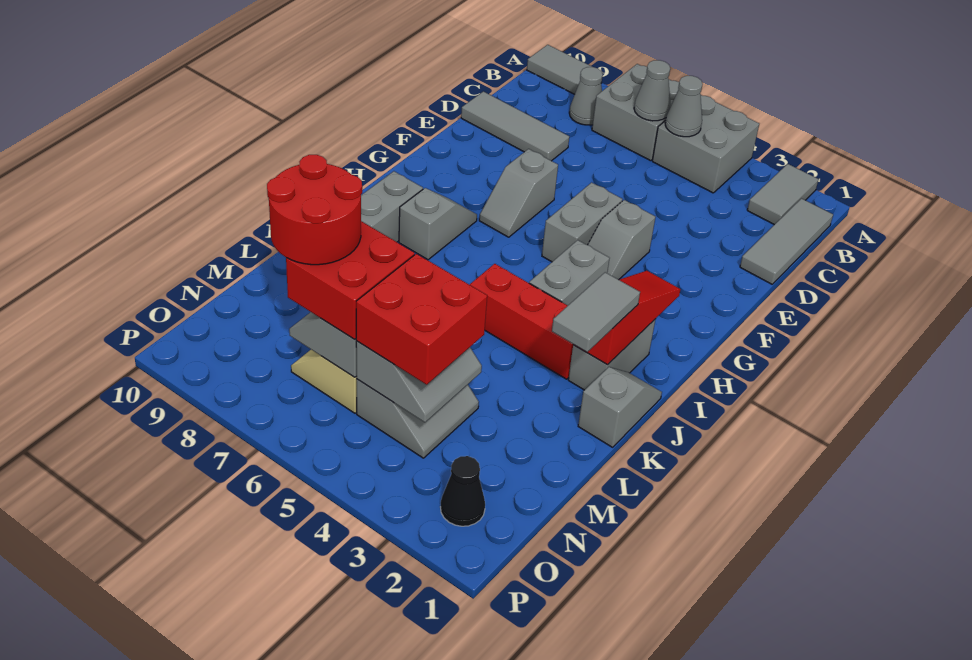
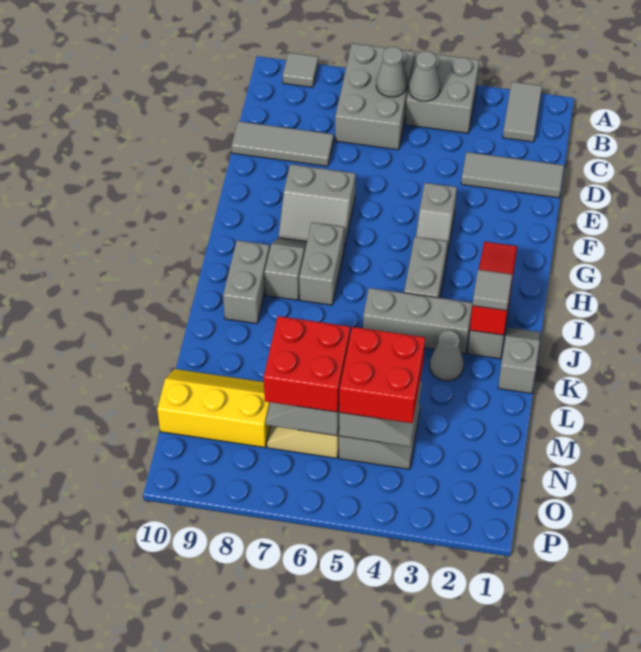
grey brick A6:B7 level 1 -> grey brick A6:C7 level 1
grey tile A9:A10 level 1 -> grey tile A9 level 1
grey tile B1:D1 level 1 -> grey tile D1:D3 level 1
grey cone B8 level 1 -> grey cone K3 level 1
grey brick F5:G5 level 1 -> grey brick H7:I7 level 1
grey slope F7:G7 level 1 top F -> grey slope F7:G8 level 1 top F
grey tile J2:K2 level 3 -> grey tile J2 level 3
red brick J3:J5 level 1 -> grey brick J3:J5 level 1
red round brick M7:N8 level 4 -> none
none -> yellow slope M8:N10 level 1 top N
black cone O2 level 1 -> none

